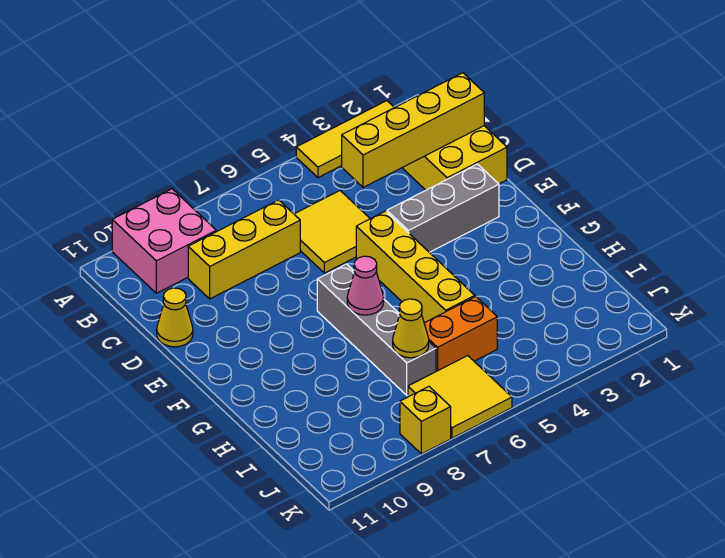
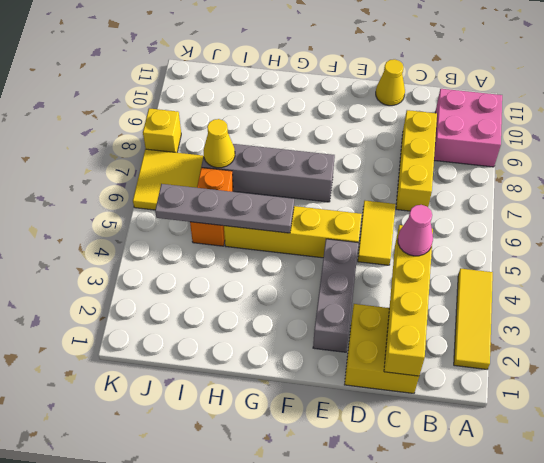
yellow tile C5:D6 level 1 -> yellow tile D5:D6 level 1
none -> grey plate G5:J5 level 2
pink cone G7 level 2 -> pink cone C4 level 3

